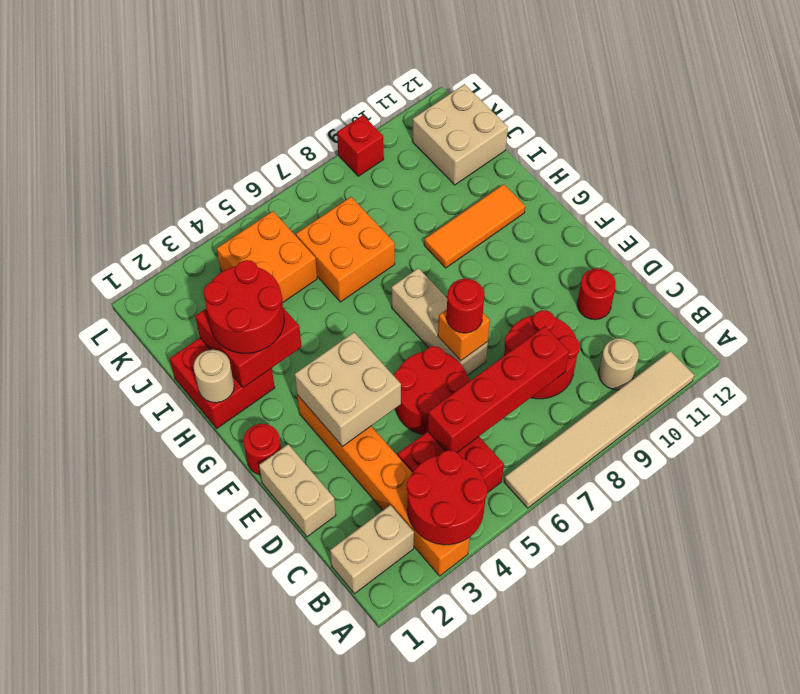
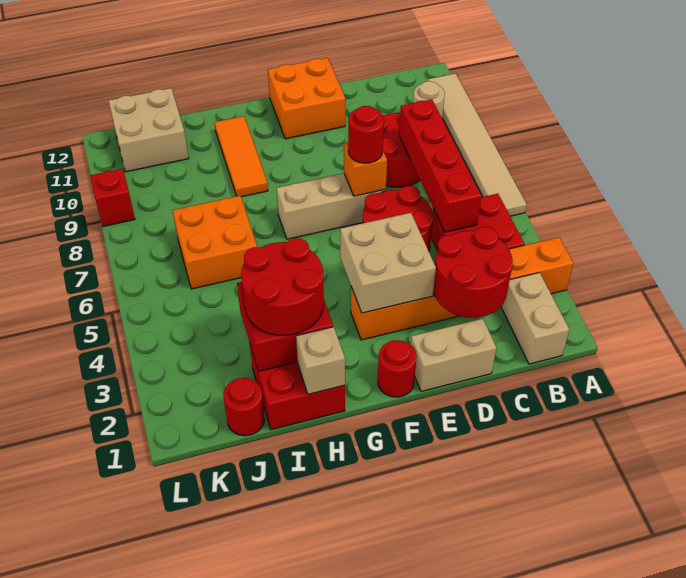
red round brick A3:B4 level 2 -> red round brick C2:D3 level 2
red round brick D11 level 1 -> red round brick J1 level 1
tan round brick H1 level 2 -> tan brick H1 level 2
orange brick J4:K5 level 1 -> orange brick E11:F12 level 1

